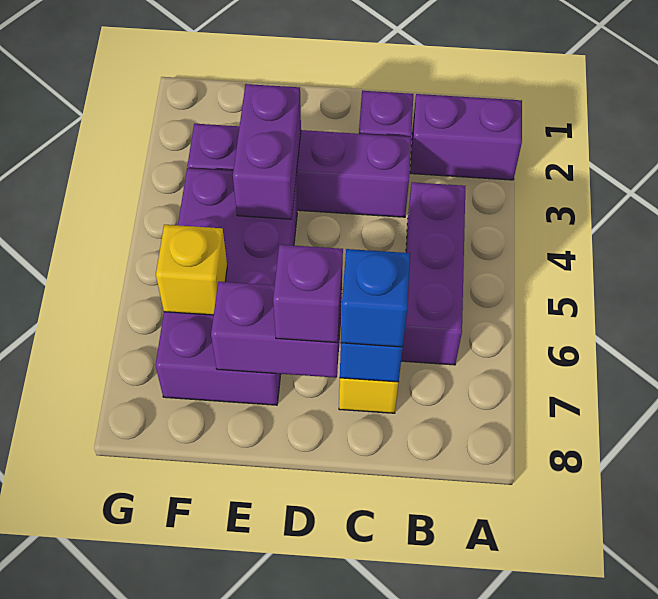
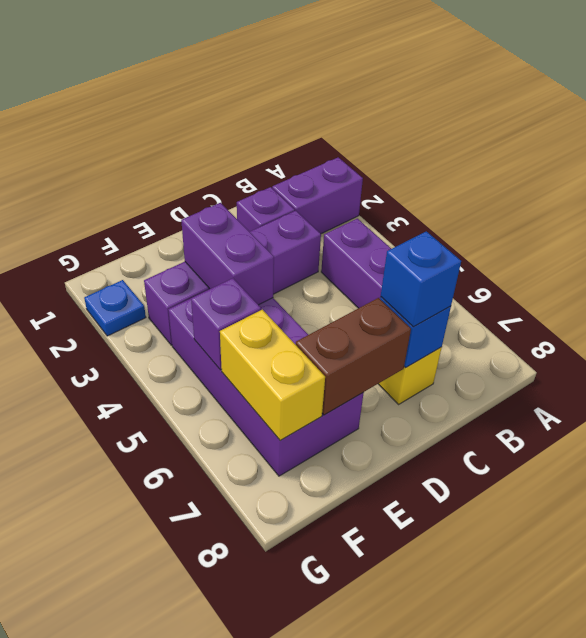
purple brick D7:E7 level 2 -> brown brick D7:E7 level 2
purple brick D7 level 3 -> purple brick F5 level 2
yellow brick F6 level 2 -> yellow brick F6:F7 level 2
none -> blue plate G2 level 1

